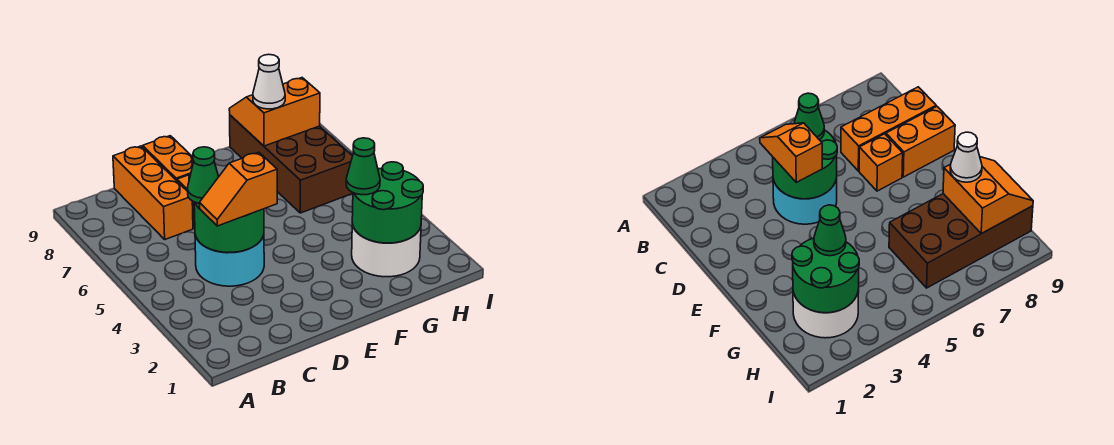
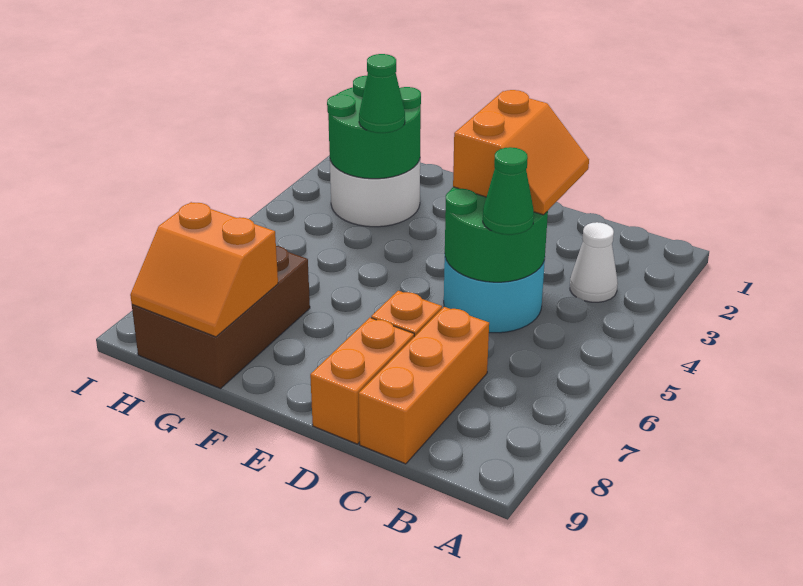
orange slope C4:D4 level 3 top D -> orange slope C3:D4 level 3 top D
brown brick G6:H9 level 1 -> brown brick G7:H9 level 1
white cone G8 level 3 -> white cone B3 level 1

